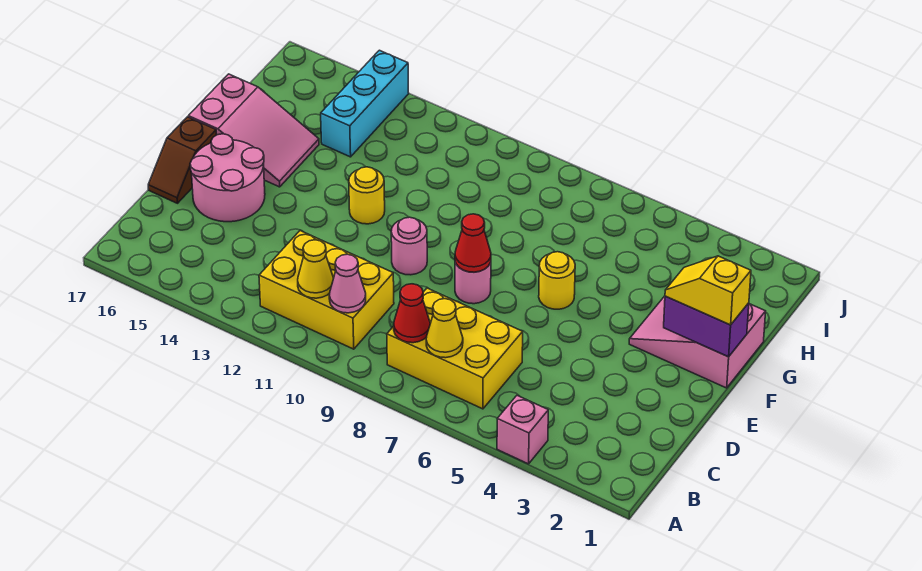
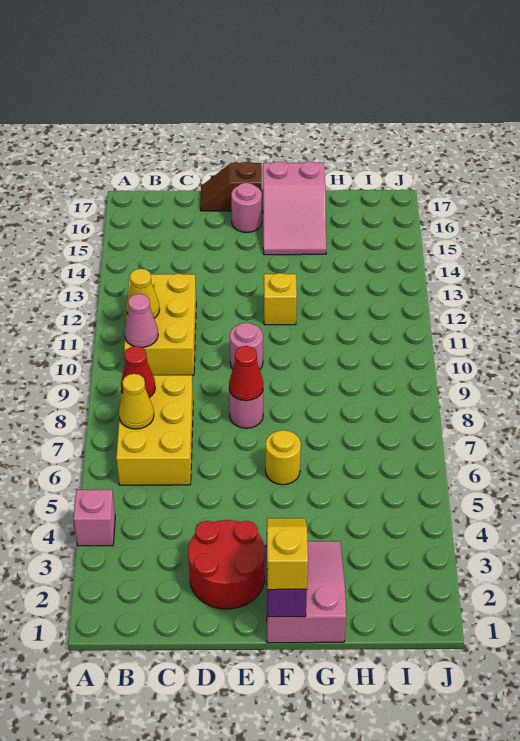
none -> red round brick D2:E3 level 1
pink round brick D15:E16 level 1 -> pink round brick E16 level 1
yellow round brick F12 level 1 -> yellow brick F12 level 1
cyan brick H14:J14 level 1 -> none

